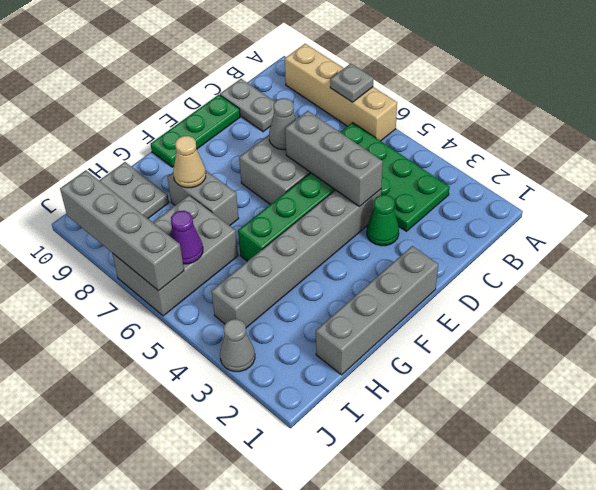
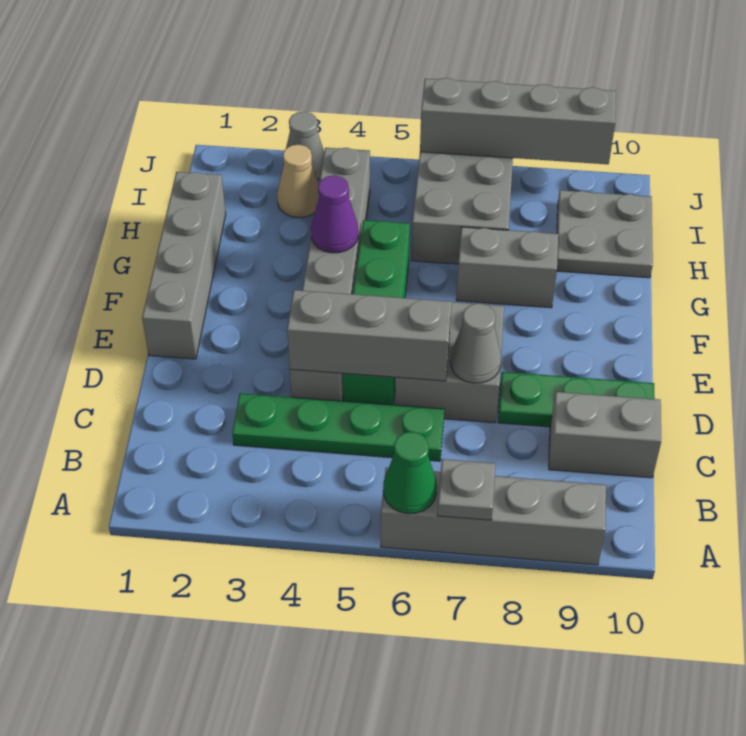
tan brick A6:A9 level 1 -> grey brick A6:A9 level 1
green plate B3:C6 level 1 -> green plate C3:C6 level 1
grey plate C9:C10 level 1 -> grey brick C9:C10 level 1
green cone D3 level 1 -> green cone A6 level 2
green plate D10:F10 level 1 -> green plate D8:D10 level 1
tan cone G8 level 2 -> tan cone I3 level 1
purple cone I6 level 2 -> purple cone G4 level 2

